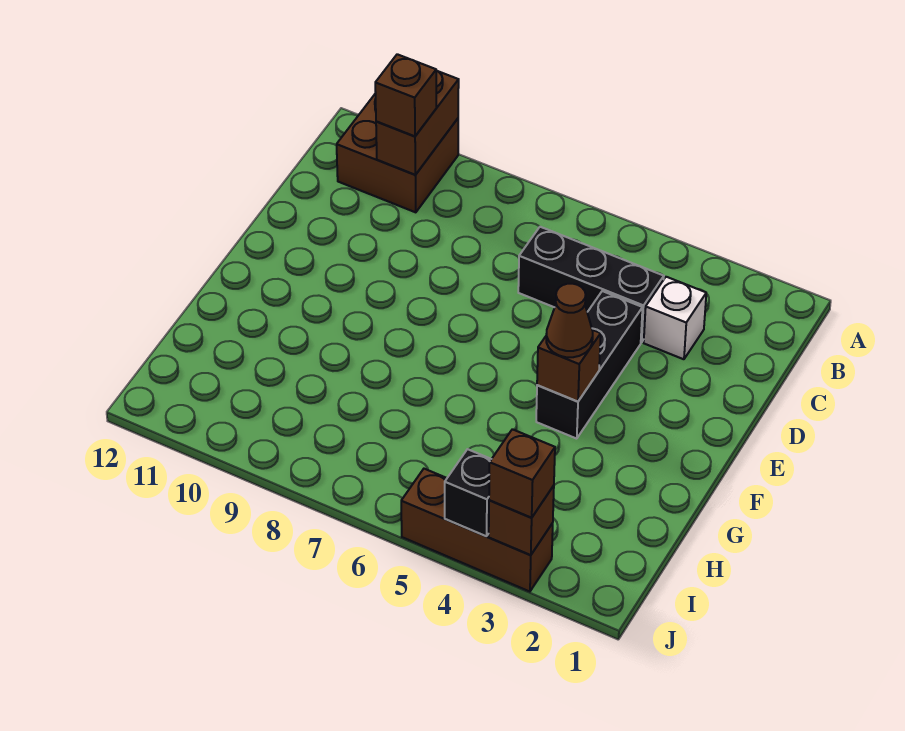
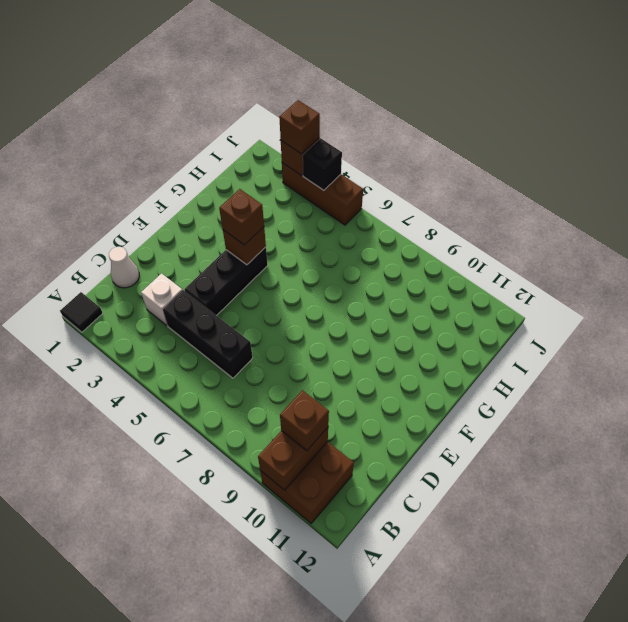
none -> black tile A1 level 1
none -> white cone C1 level 1
brown cone F4 level 3 -> brown brick F4 level 3

